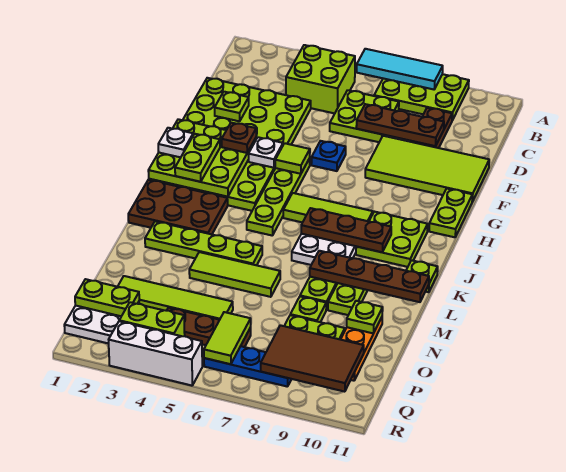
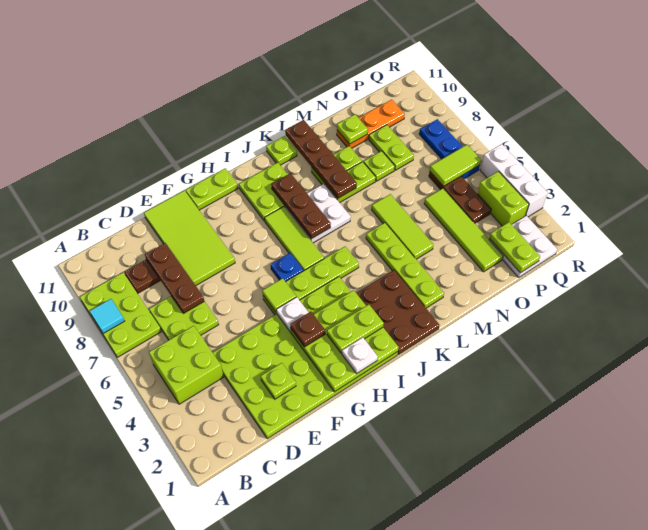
cyan tile A6:A8 level 2 -> cyan tile A8 level 2
blue plate F6 level 1 -> blue plate H6 level 1
brown tile P8:Q10 level 2 -> none

